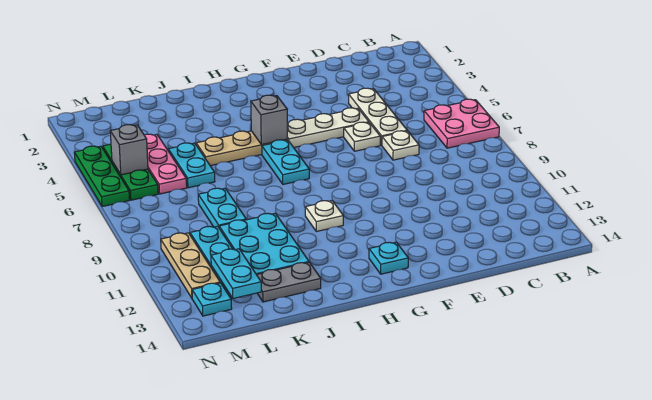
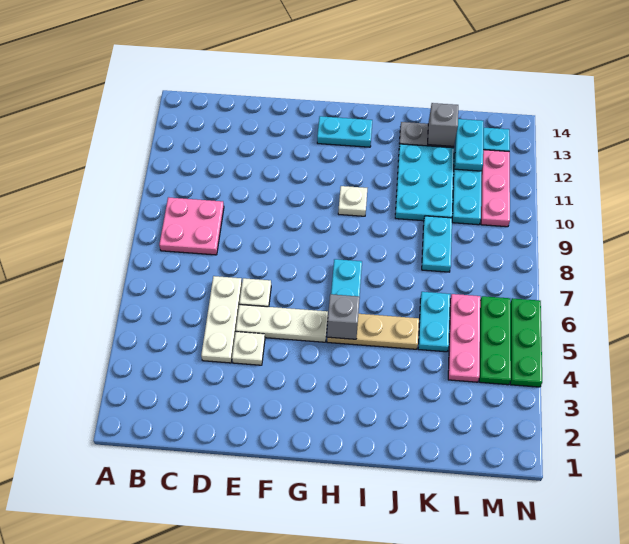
pink plate A6:B7 level 1 -> pink plate B8:C9 level 1
white plate D7 level 1 -> white plate E4 level 1
cyan plate G13 level 1 -> cyan plate G13:H13 level 1
grey brick M5 level 2 -> grey brick K13 level 2
tan plate M10:M12 level 1 -> pink plate M10:M12 level 1

